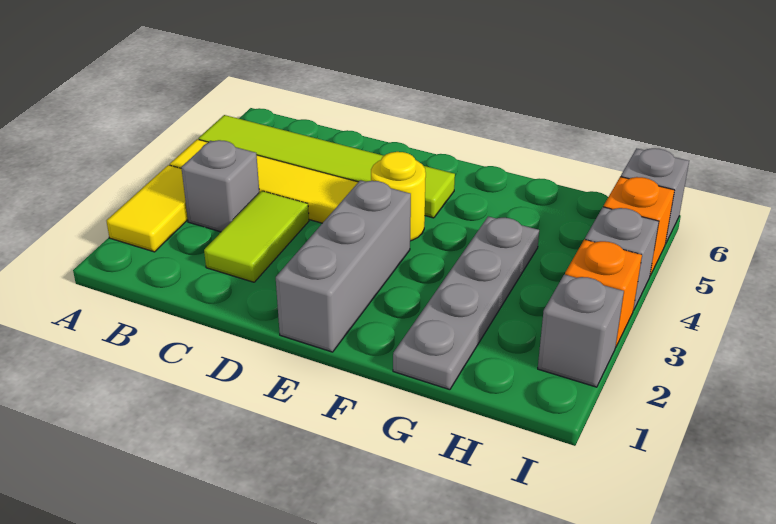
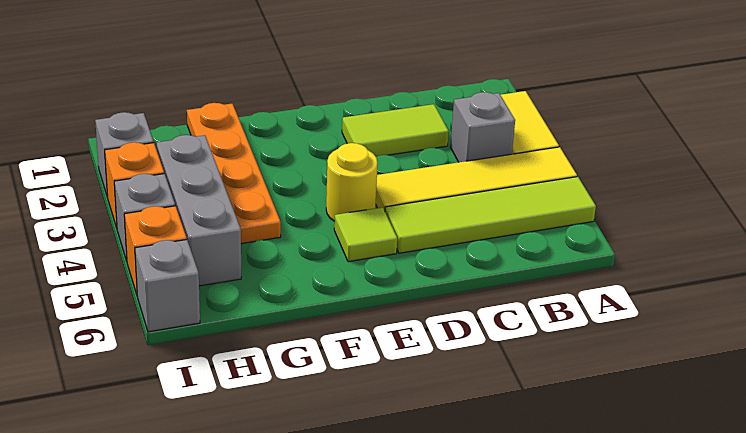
lime tile C2:C3 level 1 -> lime tile C2:D2 level 1
grey brick E1:E3 level 1 -> grey brick H3:H5 level 1
grey plate G1:G4 level 1 -> orange plate G1:G4 level 1

